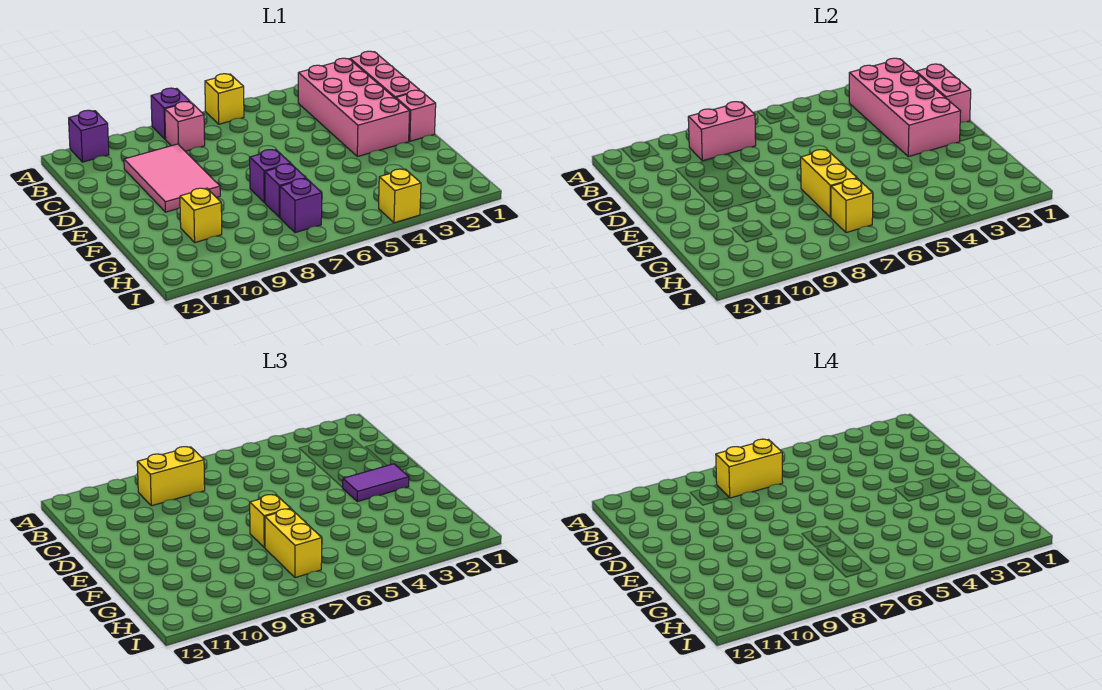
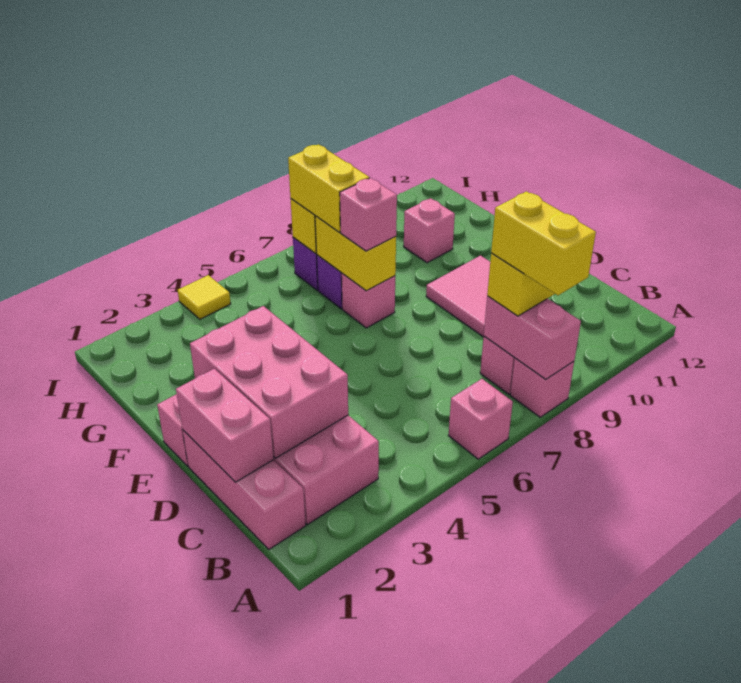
yellow brick A6 level 1 -> pink brick A6 level 1
purple brick A8 level 1 -> pink brick A8 level 1
purple brick A11 level 1 -> none
pink brick B2:E3 level 2 -> pink brick C2:E3 level 2
yellow brick B7:B8 level 4 -> yellow brick A8:B8 level 4
pink brick B8:B9 level 2 -> pink brick A8:B8 level 2
purple tile E2:E3 level 3 -> none
purple brick F7 level 1 -> pink brick F7 level 1
yellow brick F7 level 3 -> pink brick F7 level 3
yellow brick G10 level 1 -> pink brick G10 level 1
yellow brick I4 level 1 -> yellow tile I4 level 1

